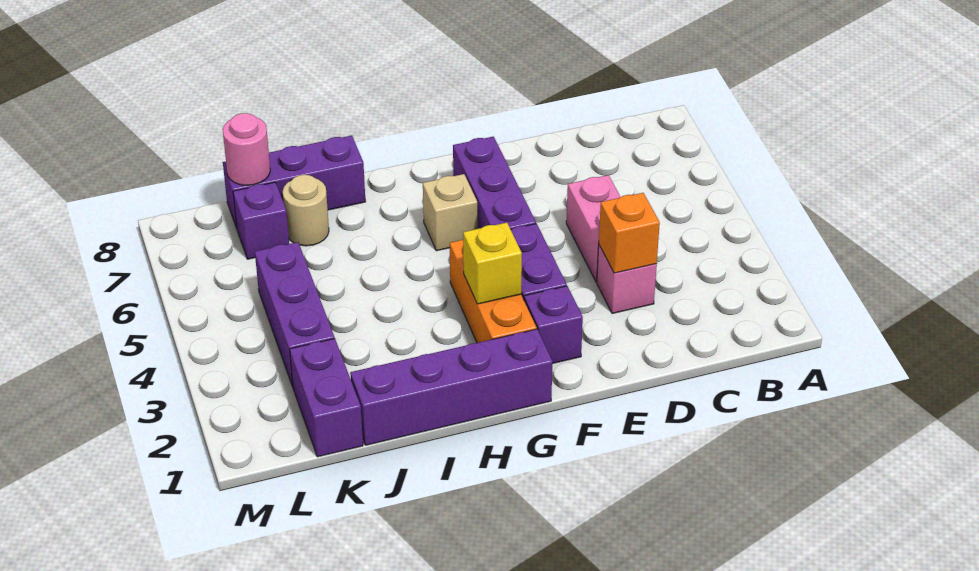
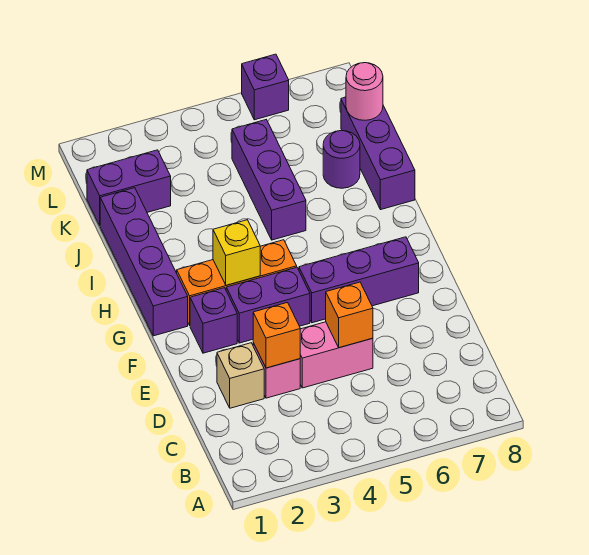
none -> orange brick D5 level 2
tan brick G6 level 1 -> tan brick D2 level 1
tan round brick J7 level 1 -> purple round brick J7 level 1
purple brick K3:K5 level 1 -> purple brick I5:K5 level 1
purple brick K7 level 1 -> purple brick M6 level 1

